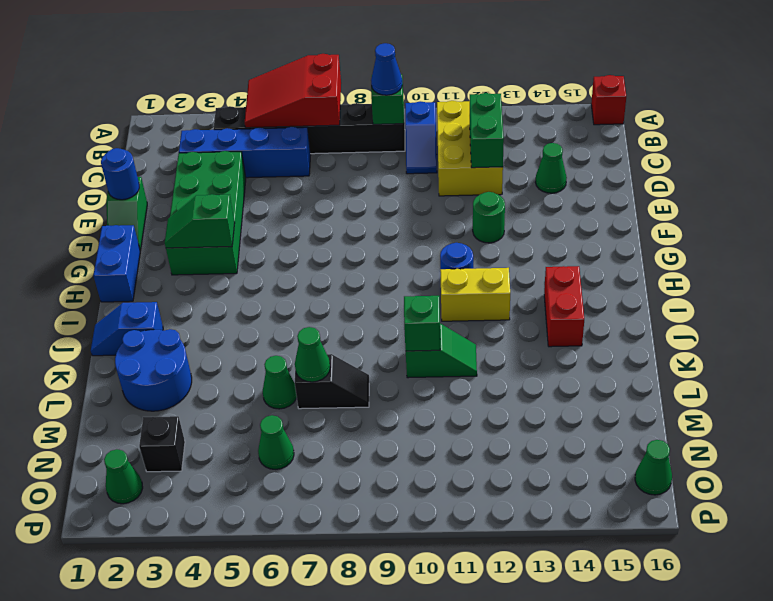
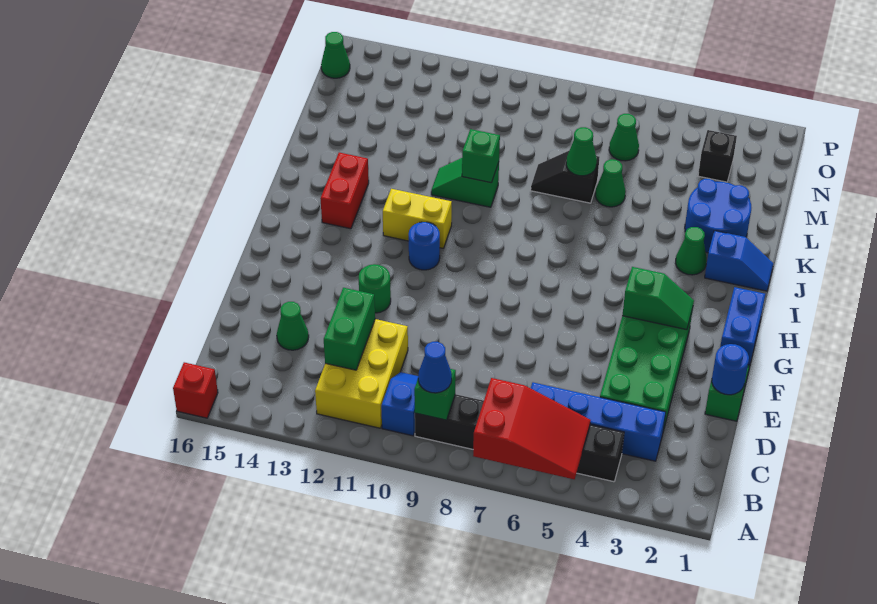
green cone O2 level 1 -> green cone J3 level 1

